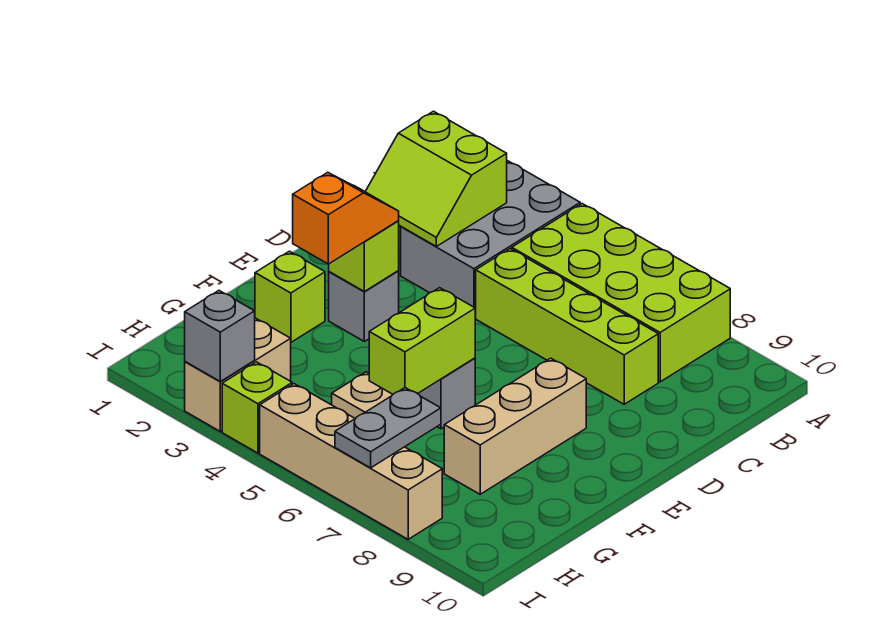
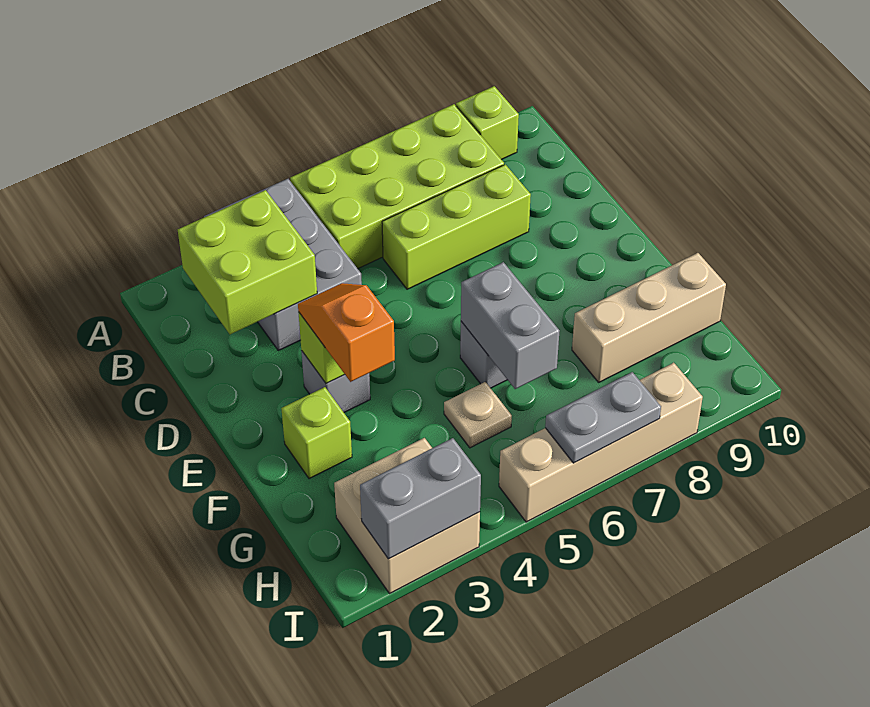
lime slope B2:C3 level 2 top B -> lime brick B2:C3 level 2
lime brick C5:C8 level 1 -> lime brick C6:C8 level 1
tan brick E8:G8 level 1 -> tan brick G8:G10 level 1
lime brick F6:G6 level 2 -> grey brick F6:G6 level 2
tan brick H3:I3 level 1 -> tan brick H2:I3 level 1
grey plate H7:I7 level 2 -> grey plate I6:I7 level 2
grey brick I3 level 2 -> grey brick I2:I3 level 2
lime brick I4 level 1 -> lime brick A9 level 1

